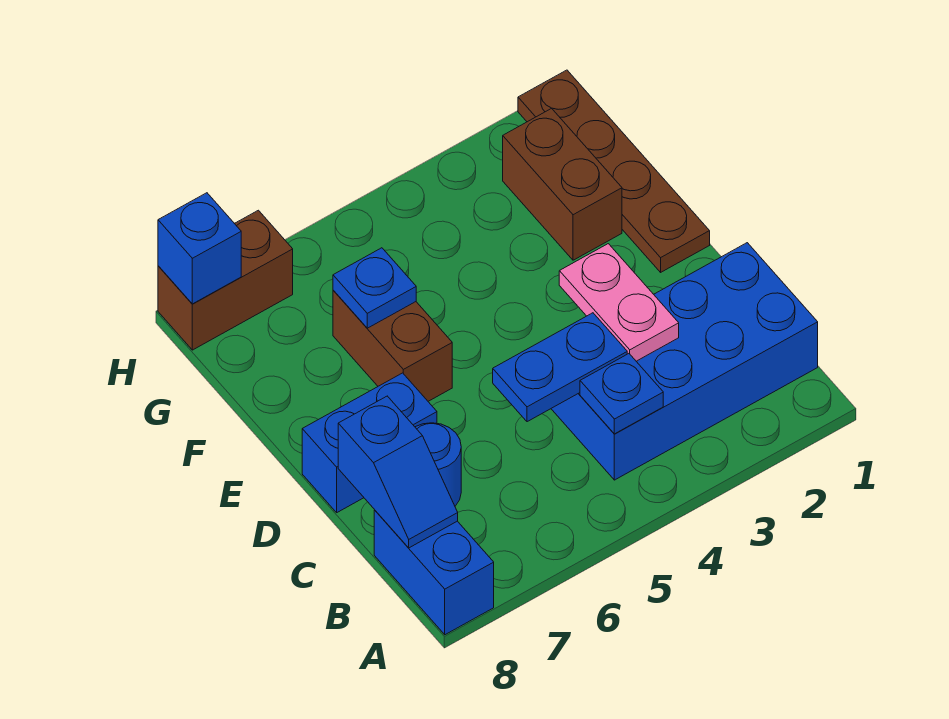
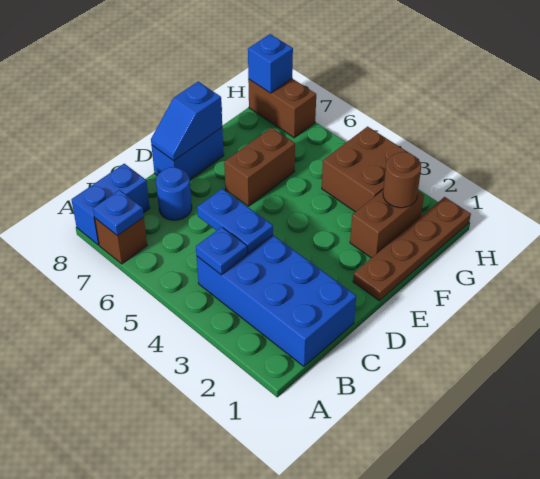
none -> brown brick A7 level 1
blue slope B8:C8 level 2 top C -> blue slope D8:E8 level 2 top E
pink plate C3:D3 level 2 -> none
blue brick D7:D8 level 1 -> blue brick D8:E8 level 1
blue plate F6 level 2 -> blue plate A7 level 2
none -> brown round brick G2 level 2
none -> brown brick G3:H4 level 1

